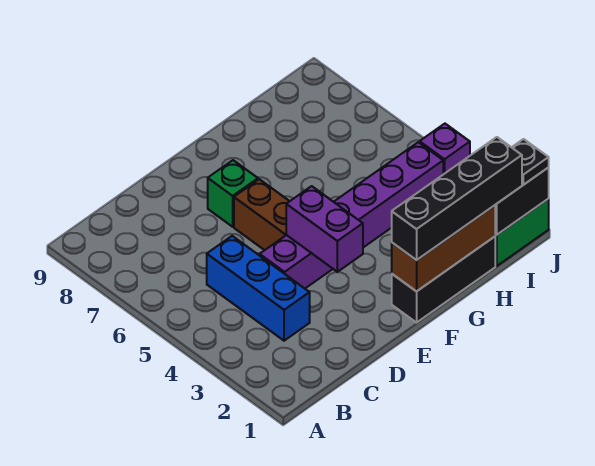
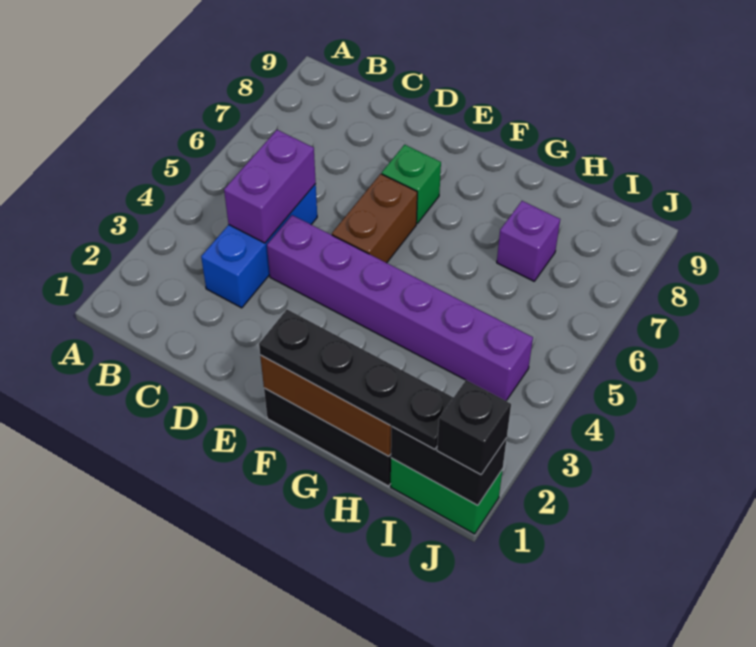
purple brick E3:E4 level 2 -> purple brick C4:C5 level 2
black brick F1:I1 level 3 -> black plate F1:I1 level 3
black plate J1 level 3 -> black brick J1 level 3
purple brick J4 level 1 -> purple brick H7 level 1

